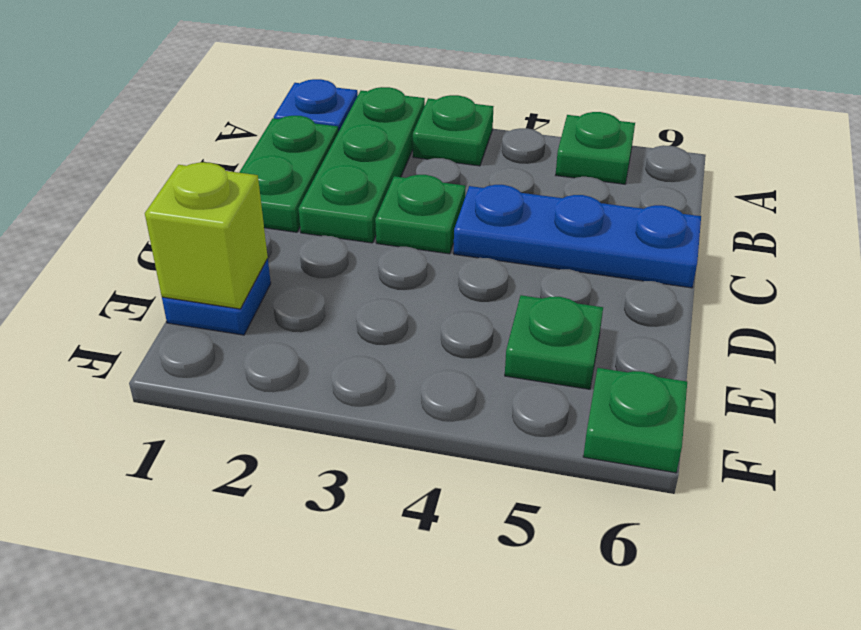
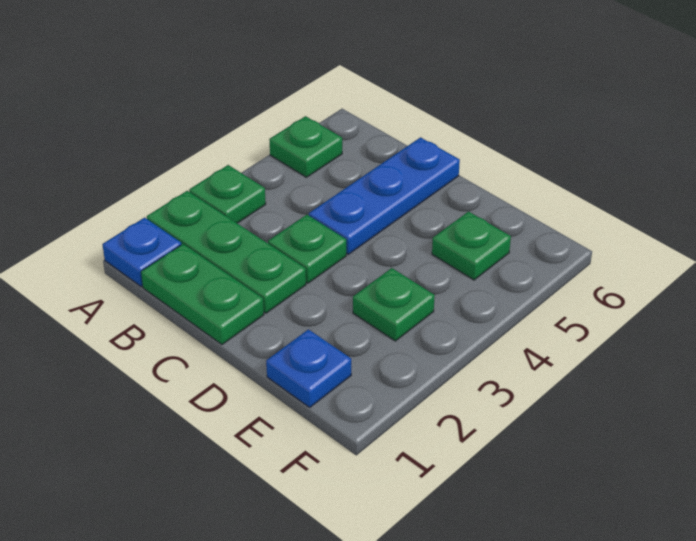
lime brick E1 level 2 -> none
green plate F6 level 1 -> green plate E3 level 1

